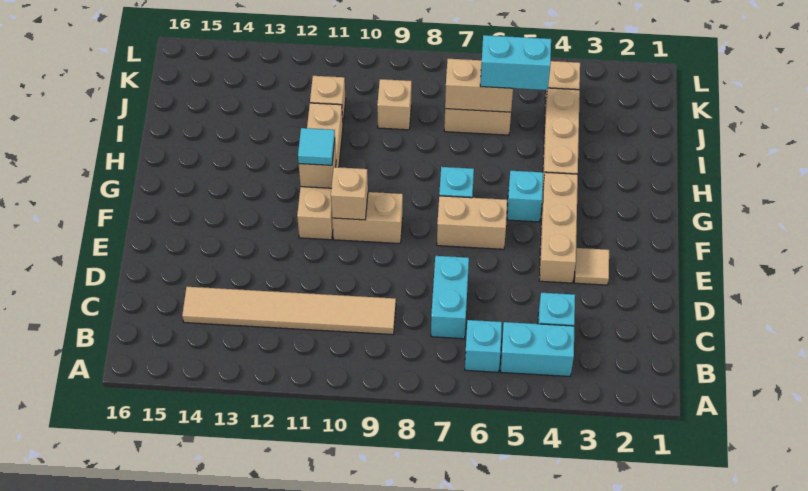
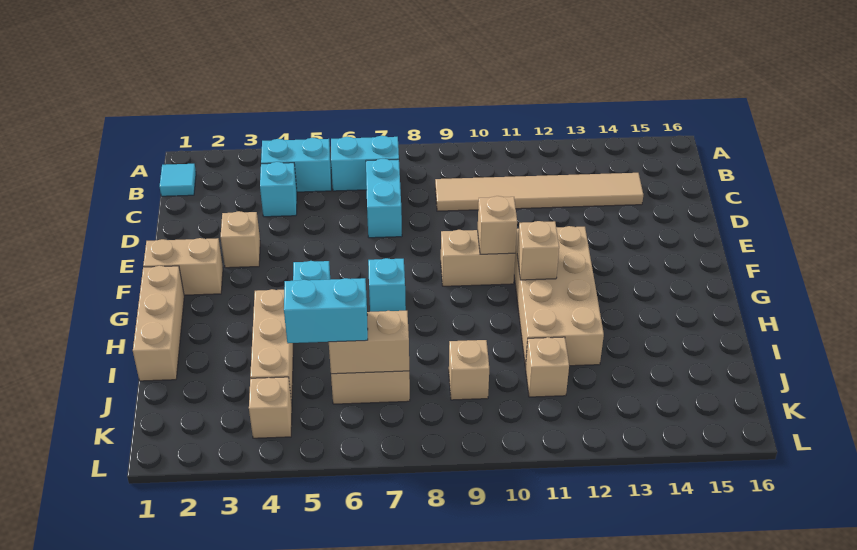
cyan brick B6 level 1 -> cyan brick B6:B7 level 1
tan tile E3 level 1 -> tan brick E3 level 1
tan brick E4:G4 level 1 -> tan brick G1:I1 level 1
tan brick F6:F7 level 1 -> tan brick F1:F2 level 1
tan brick F11:I11 level 1 -> tan brick F11:I12 level 1
cyan tile G11 level 3 -> cyan tile B1 level 1

